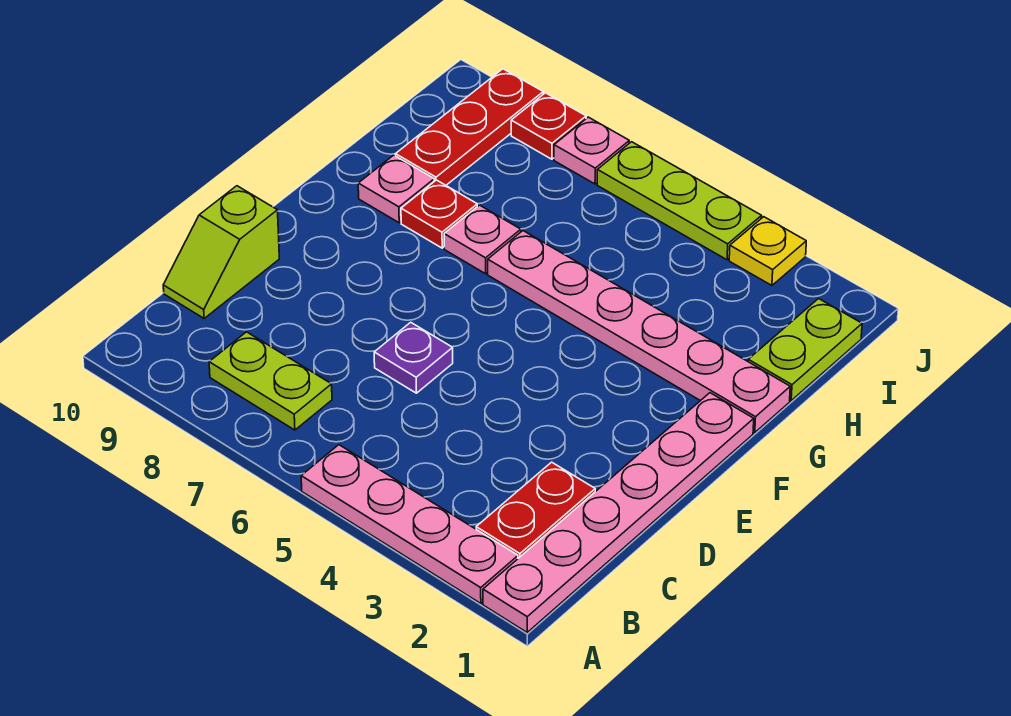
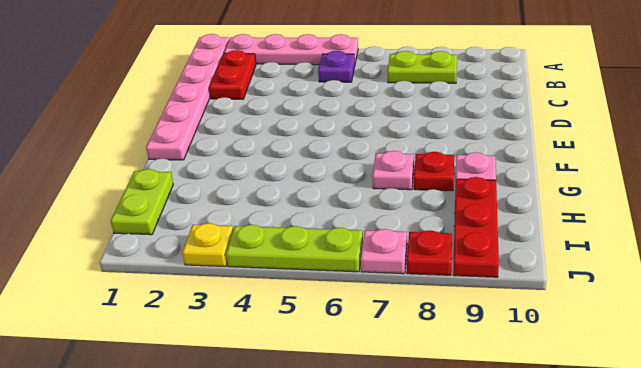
lime slope C10:D10 level 1 top D -> none
purple plate D6 level 1 -> purple plate B5 level 1
pink plate G1:G6 level 1 -> none

